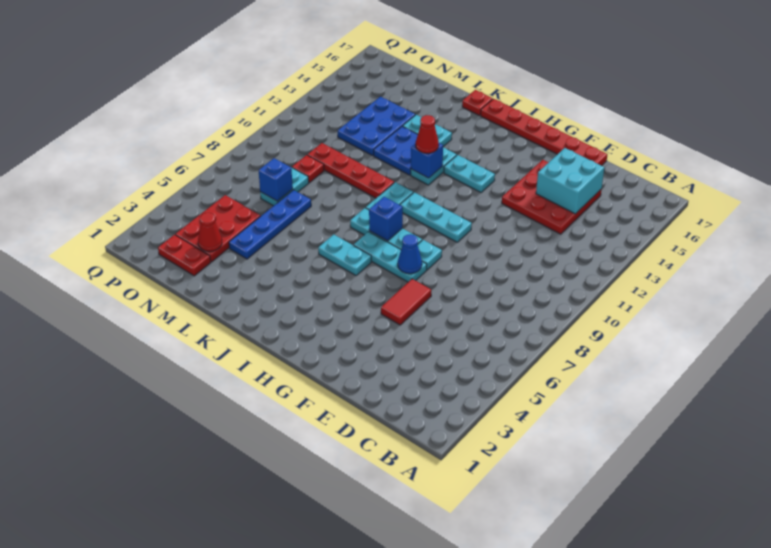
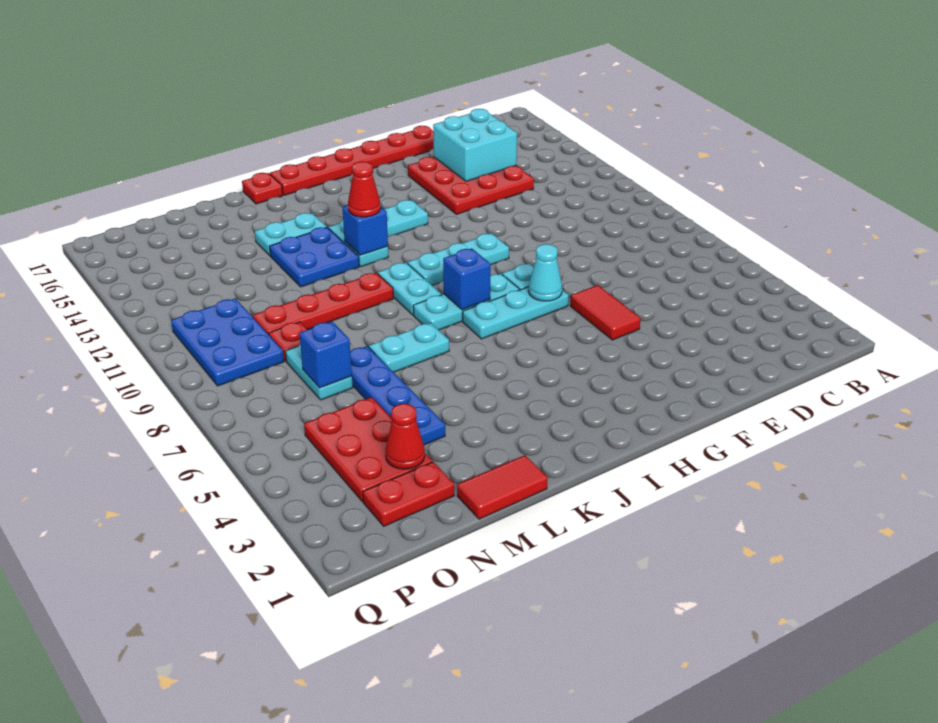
blue cone G7 level 2 -> cyan cone G7 level 2
cyan plate I6:J6 level 1 -> cyan plate K7:L7 level 1
none -> red tile L1:M1 level 1
blue plate M12:N14 level 1 -> blue plate O9:P11 level 1

